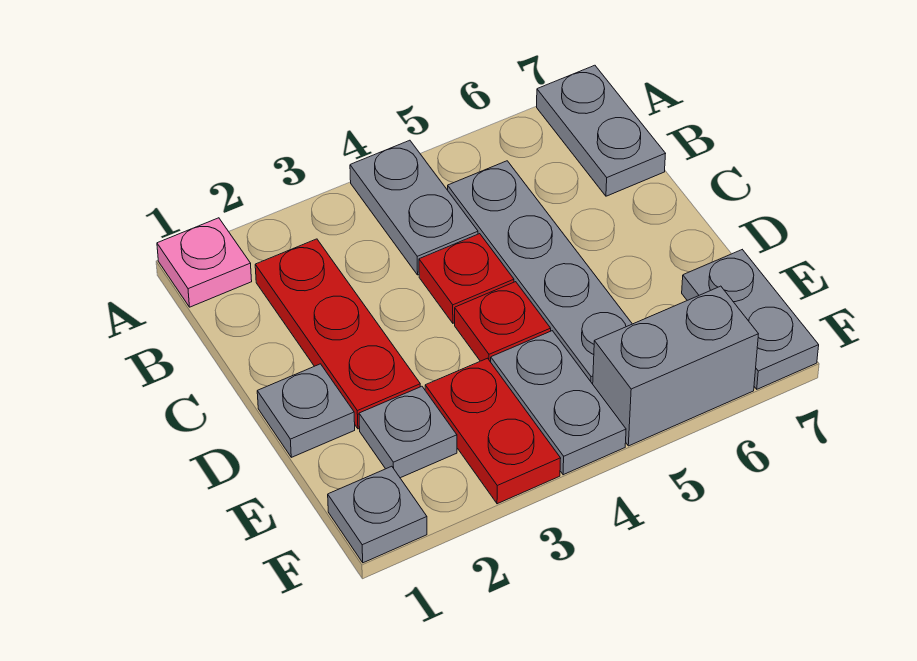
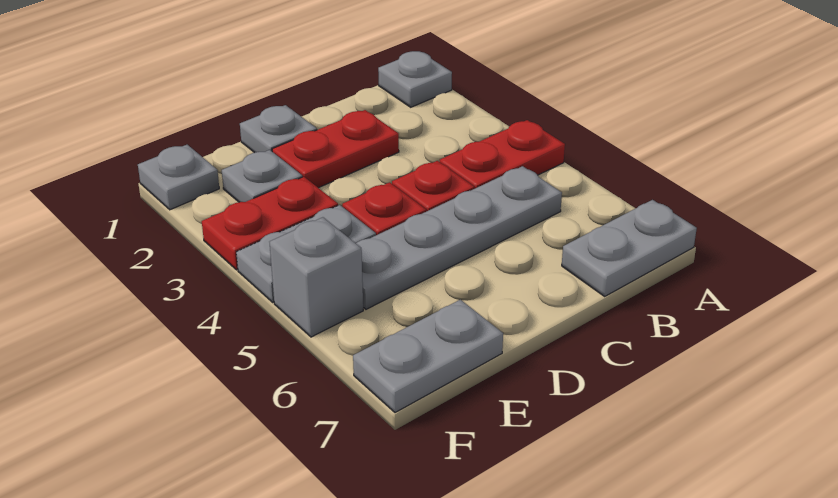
pink plate A1 level 1 -> grey plate A1 level 1
grey plate A4:B4 level 1 -> red plate A4:B4 level 1
red plate B2:D2 level 1 -> red plate C2:D2 level 1
grey brick F5:F6 level 1 -> grey brick F5 level 1

